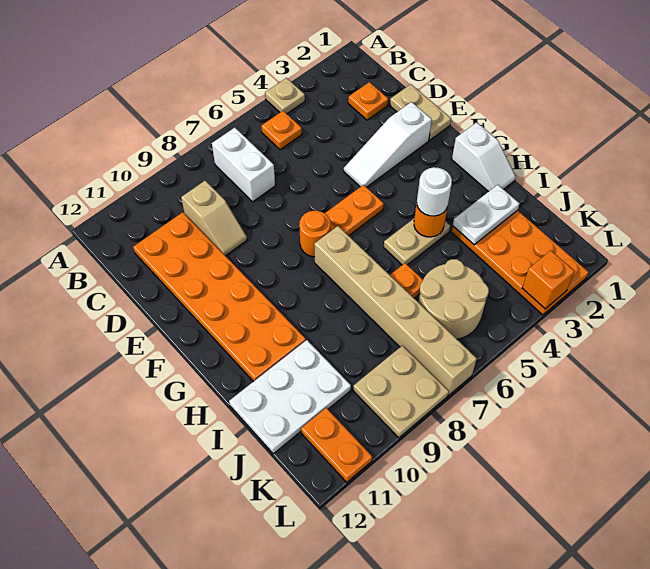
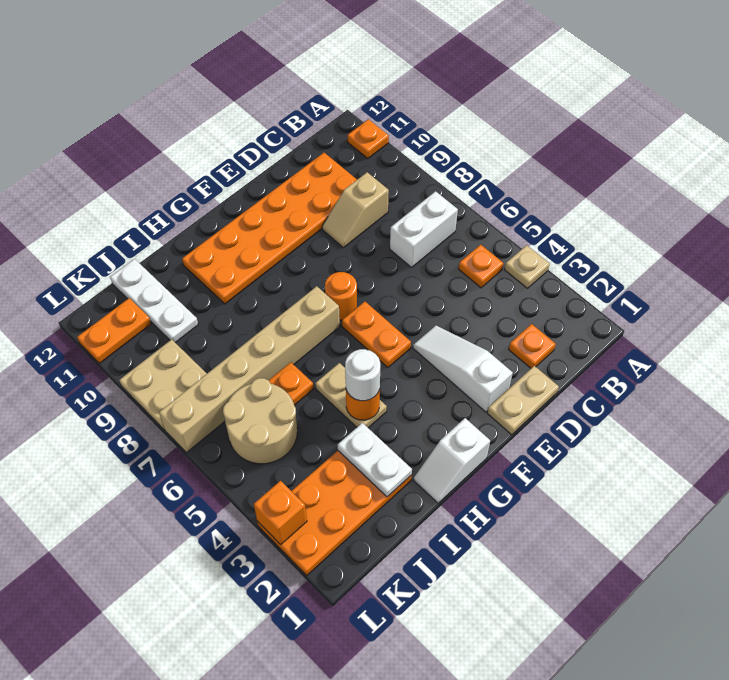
none -> orange plate A11 level 1
white plate I10:J12 level 1 -> white plate J10:J12 level 1

